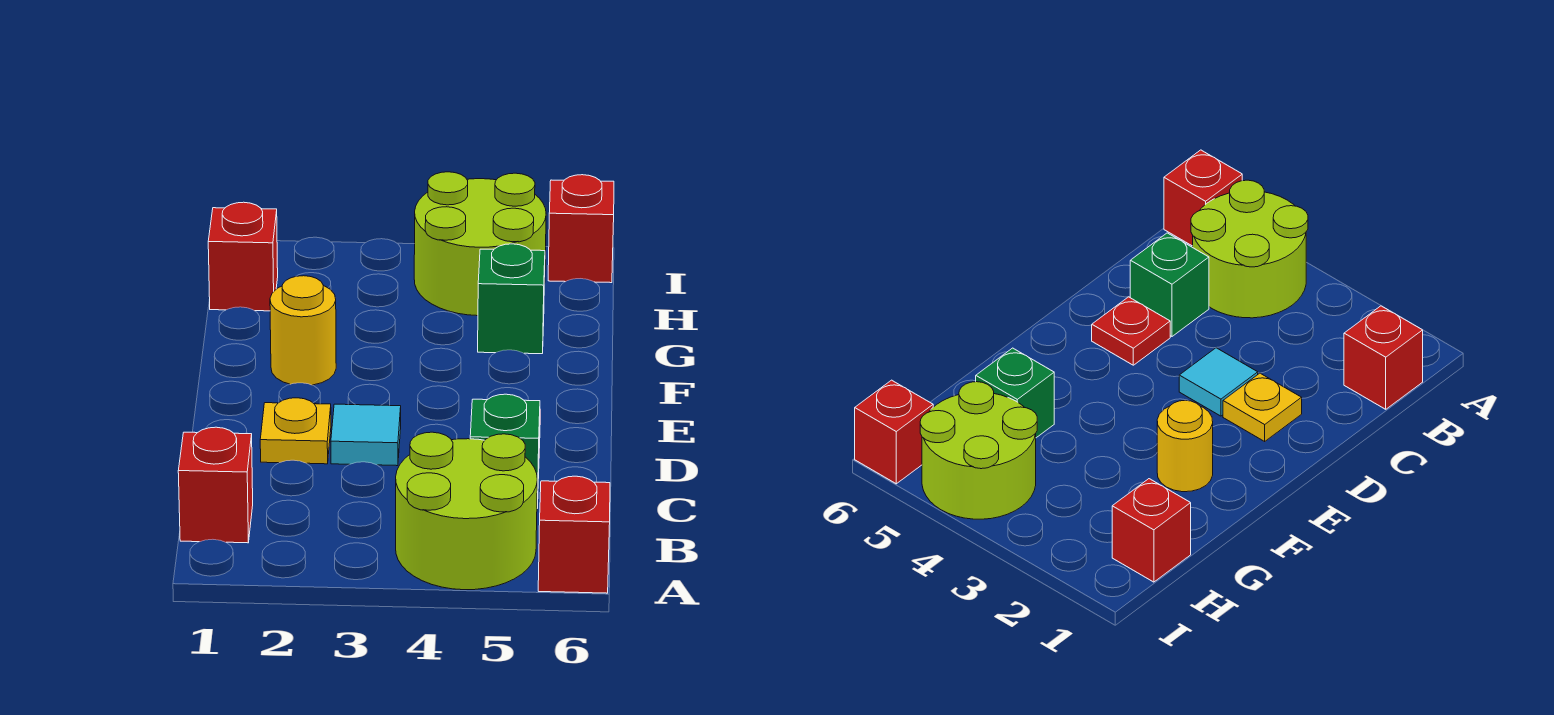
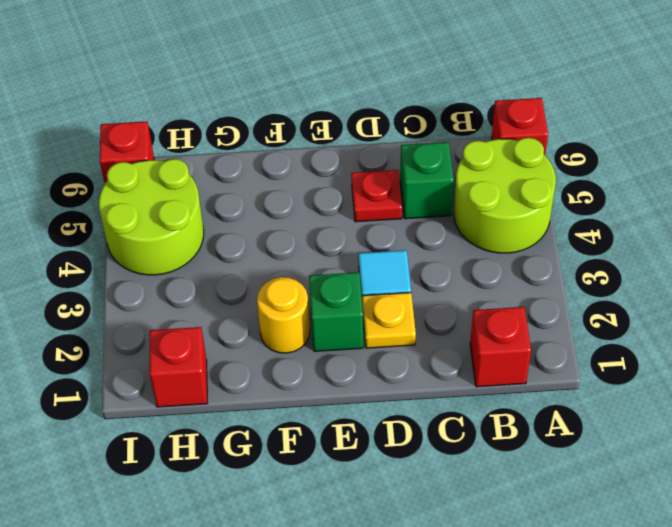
green brick G5 level 1 -> green brick E2 level 1

